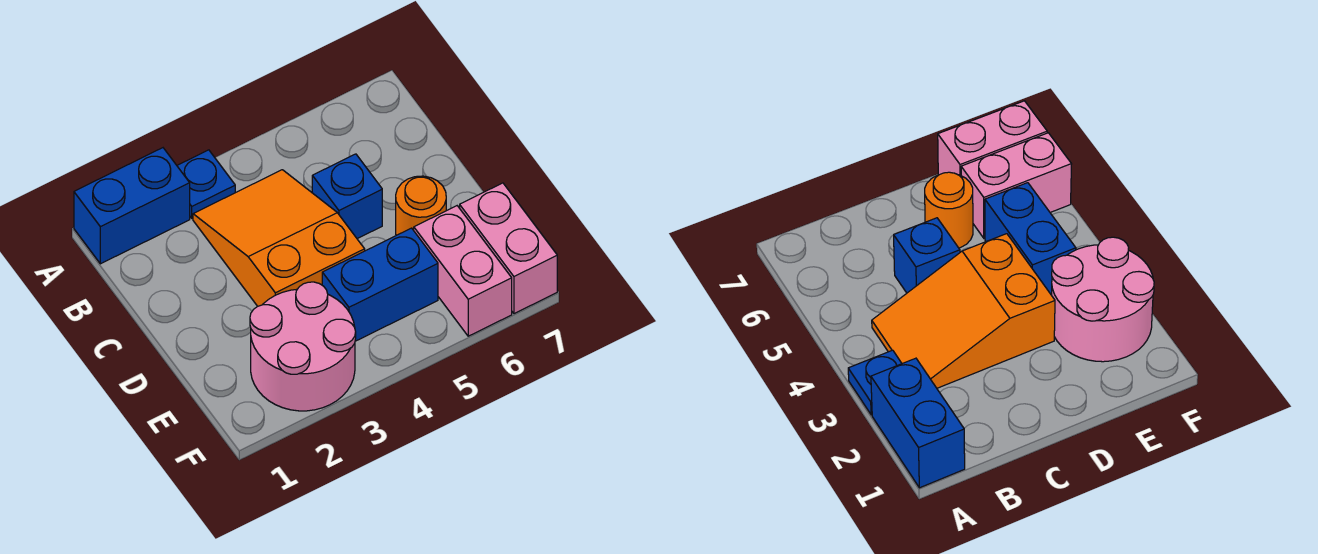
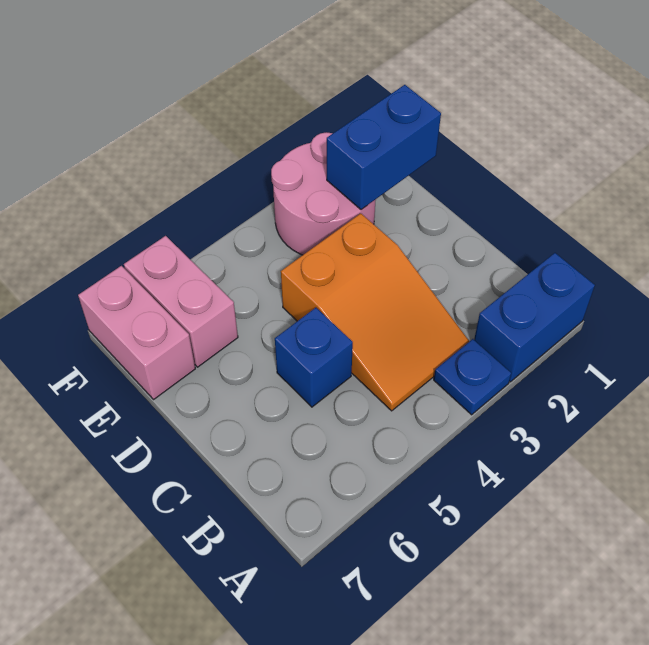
orange round brick D6 level 1 -> none
blue brick E4:E5 level 1 -> blue brick E1:E2 level 2

